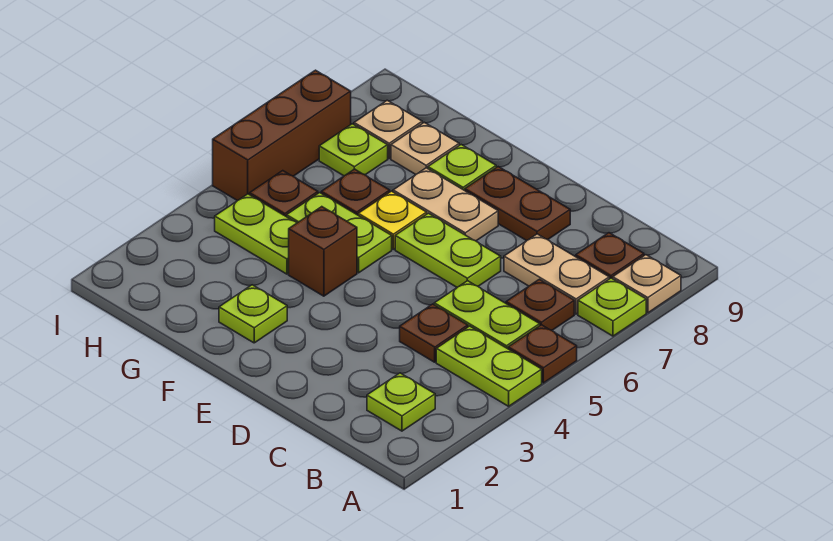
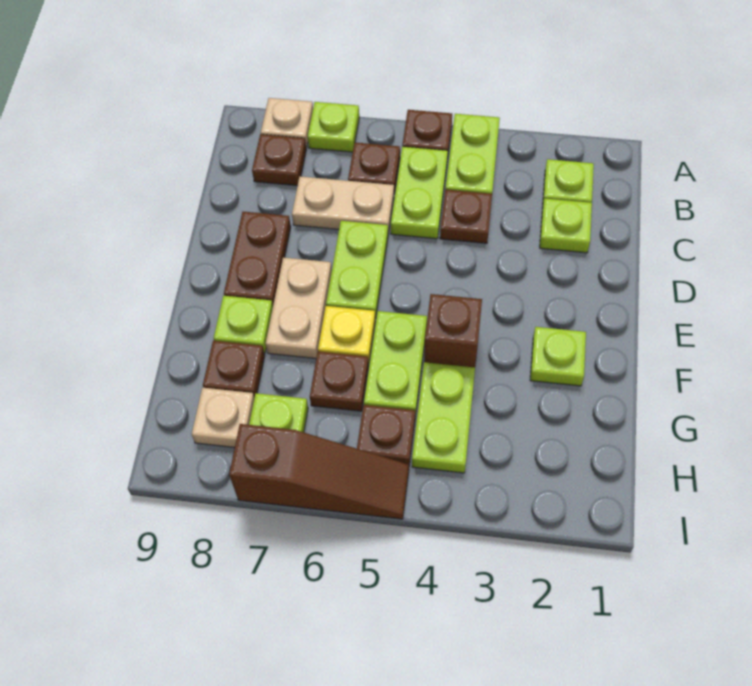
tan plate B7:C7 level 1 -> tan plate C6:C7 level 1
none -> lime plate C2 level 1
tan plate G8 level 1 -> brown plate G8 level 1
brown brick I5:I7 level 1 -> brown slope I5:I7 level 1 top 7

